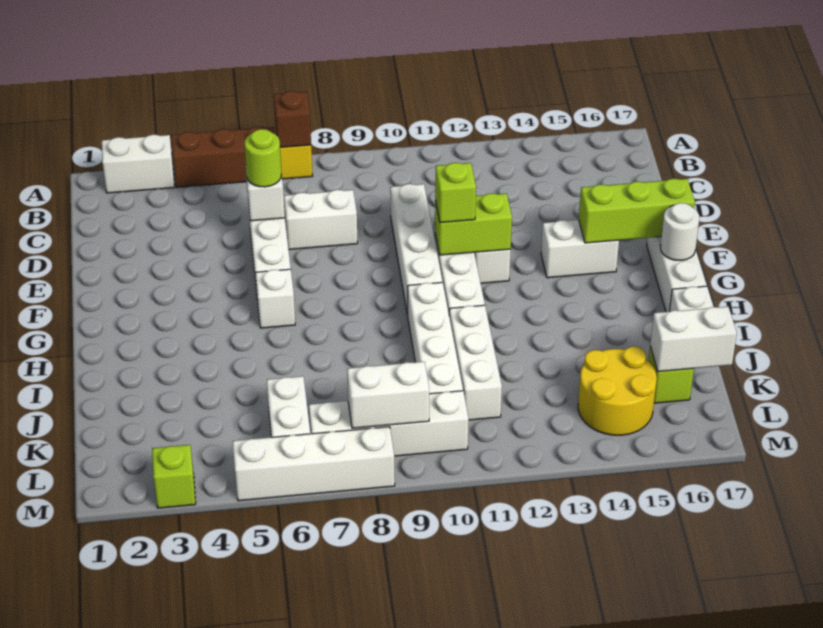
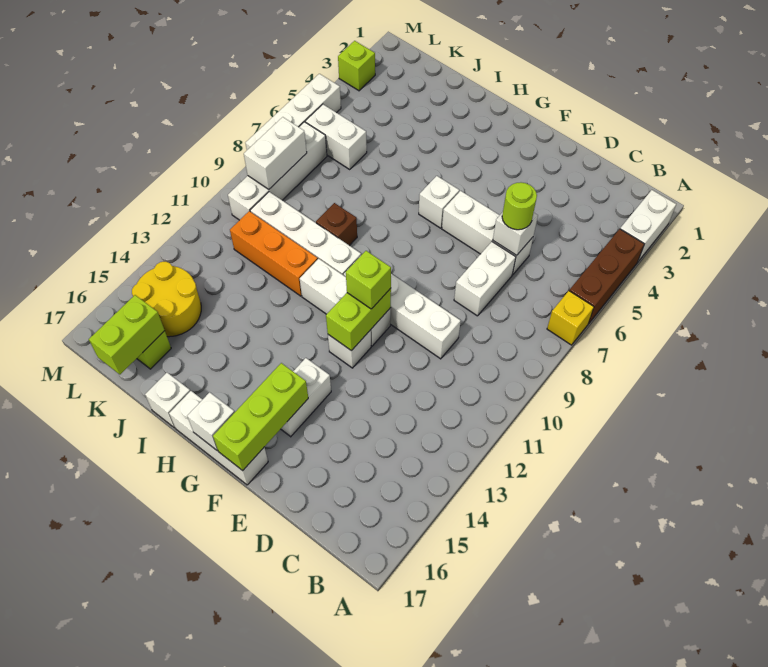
brown brick A7 level 2 -> brown brick I9 level 1
white round brick G17 level 2 -> white brick G17 level 2
white brick I11:K11 level 1 -> orange brick I11:K11 level 1
white brick K16:K17 level 2 -> lime brick K16:K17 level 2

